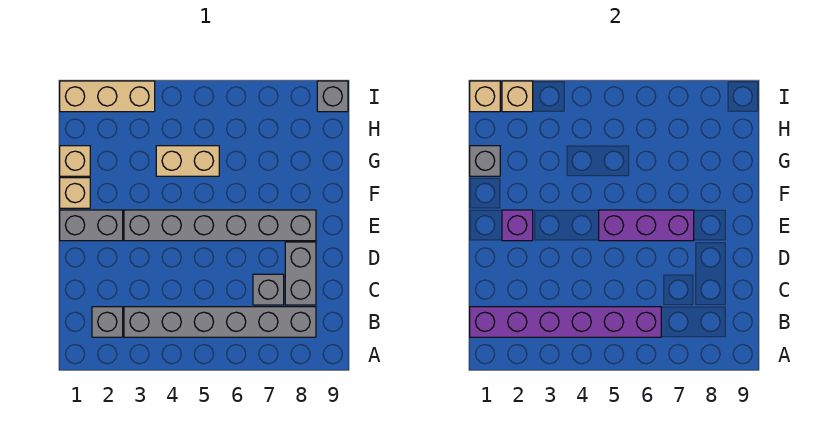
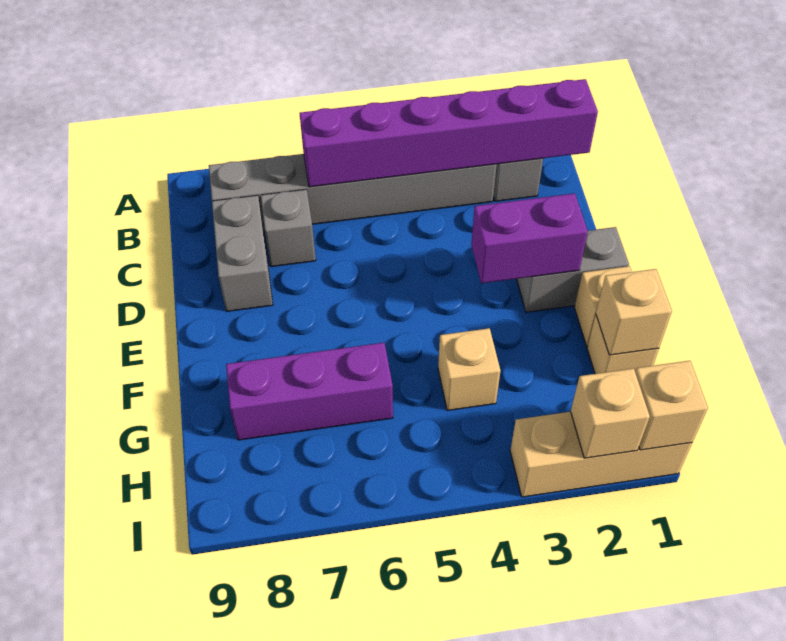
purple brick E2 level 2 -> purple brick E2:E3 level 2
grey brick E3:E8 level 1 -> none
purple brick E5:E7 level 2 -> purple brick G6:G8 level 1
grey brick G1 level 2 -> tan brick G1 level 2
tan brick G4:G5 level 1 -> tan brick G4 level 1
grey brick I9 level 1 -> none

